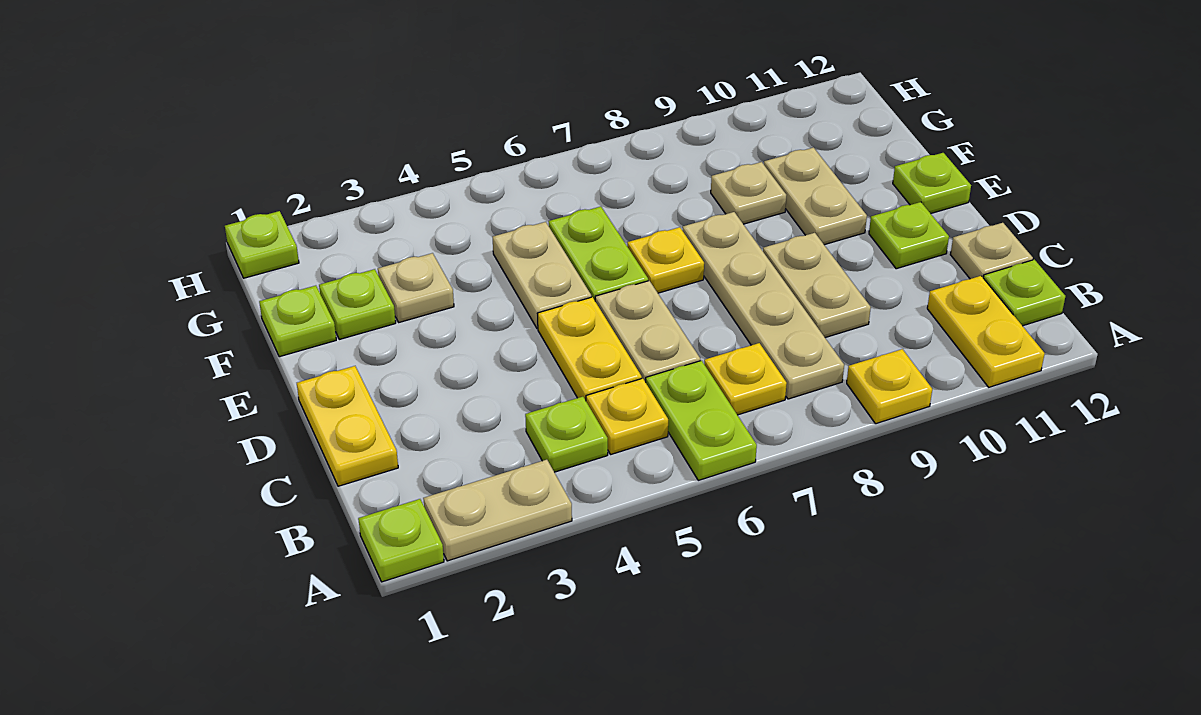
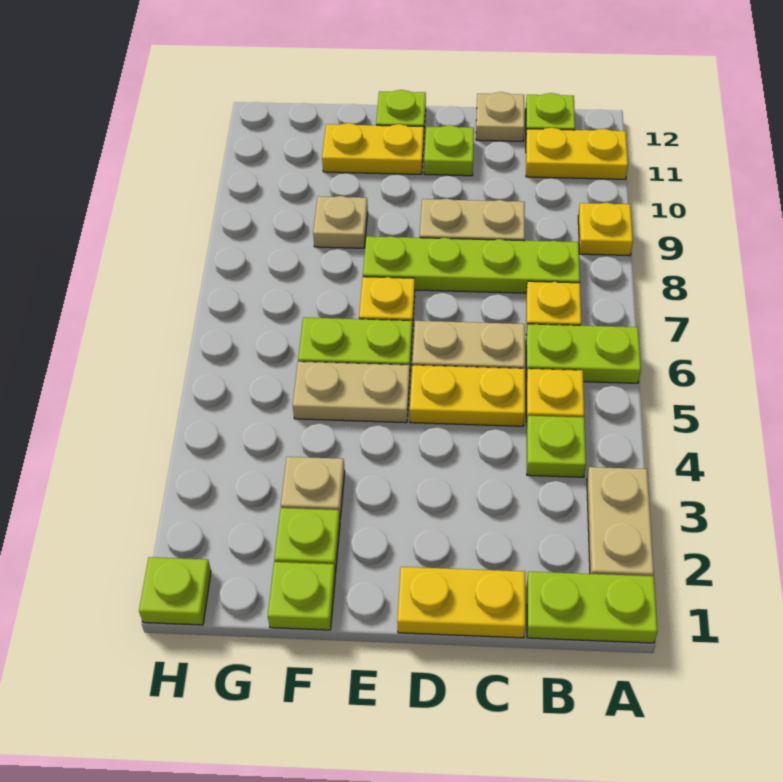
lime plate A1 level 1 -> lime plate A1:B1 level 1
tan plate B8:E8 level 1 -> lime plate B8:E8 level 1
tan plate E10:F10 level 1 -> none
none -> yellow plate E11:F11 level 1

